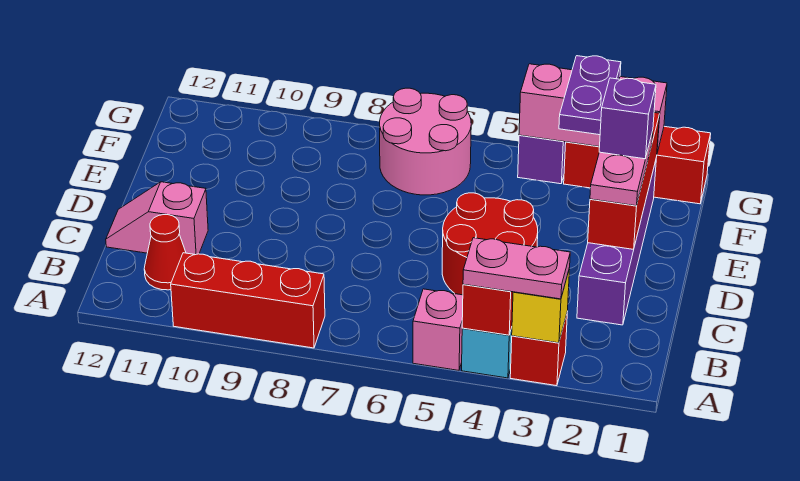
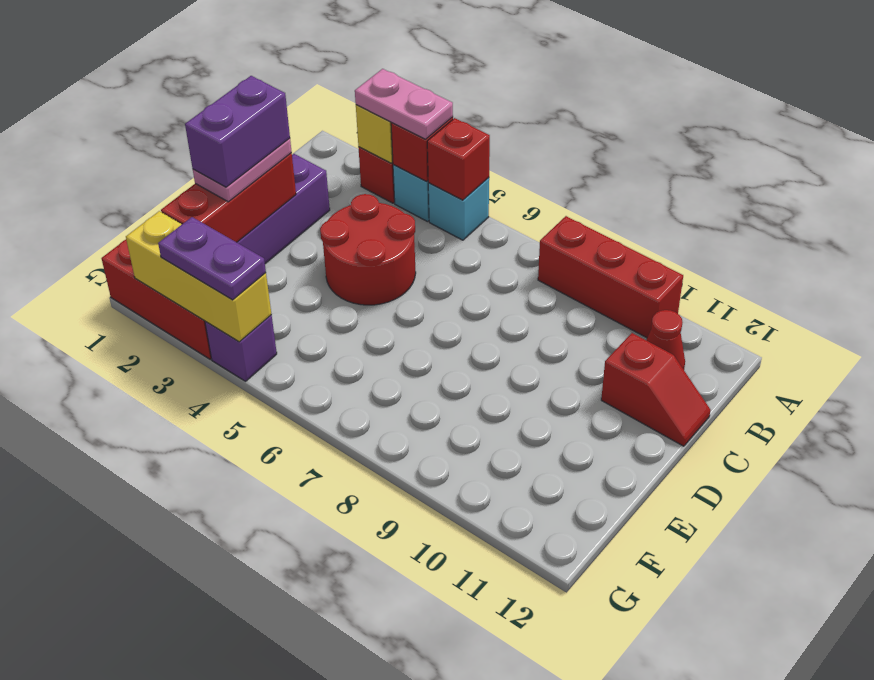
pink brick A5 level 1 -> cyan brick A5 level 1
none -> red brick A5 level 2
pink slope C11:C12 level 1 top 11 -> red slope C11:C12 level 1 top 11
purple brick E2 level 4 -> purple brick D2:E2 level 4
purple plate F3:G3 level 3 -> purple plate G3:G4 level 3
pink round brick F6:G7 level 1 -> none
pink brick G2:G4 level 2 -> yellow brick G2:G4 level 2

